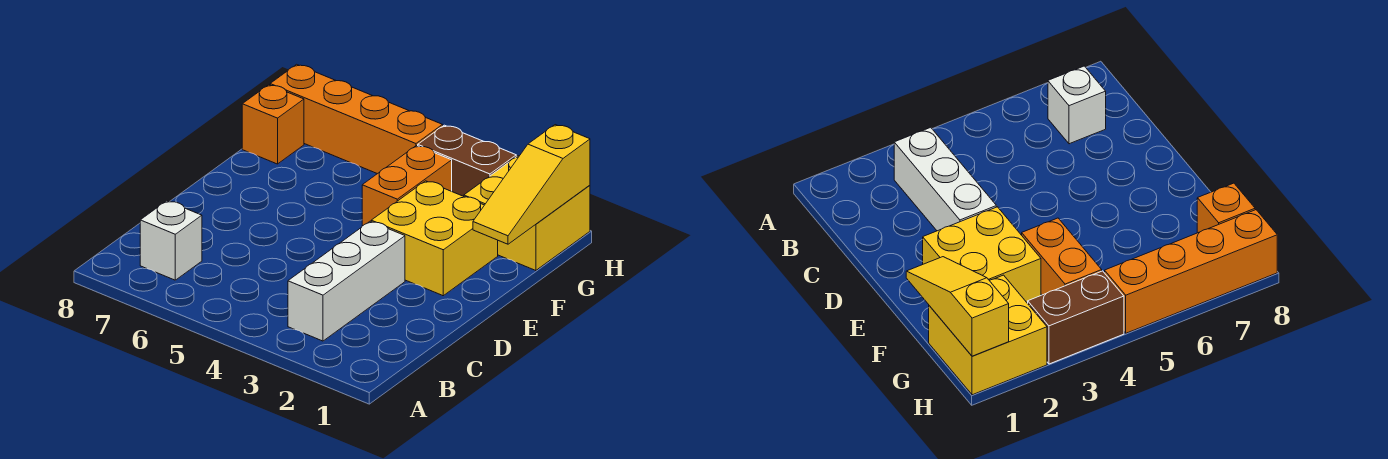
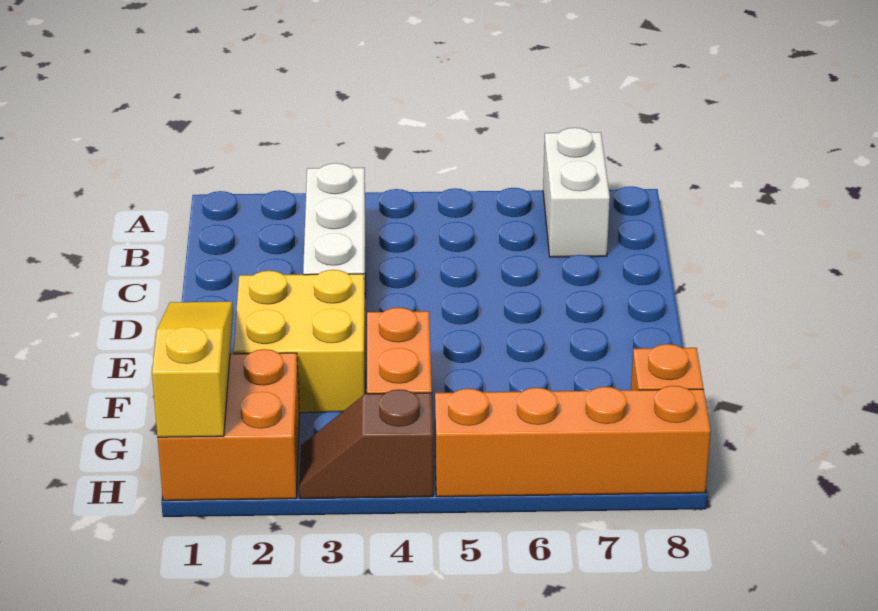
white brick B7 level 1 -> white brick A7:B7 level 1
yellow brick G1:H2 level 1 -> orange brick G1:H2 level 1
brown brick H3:H4 level 1 -> brown slope H3:H4 level 1 top 4

